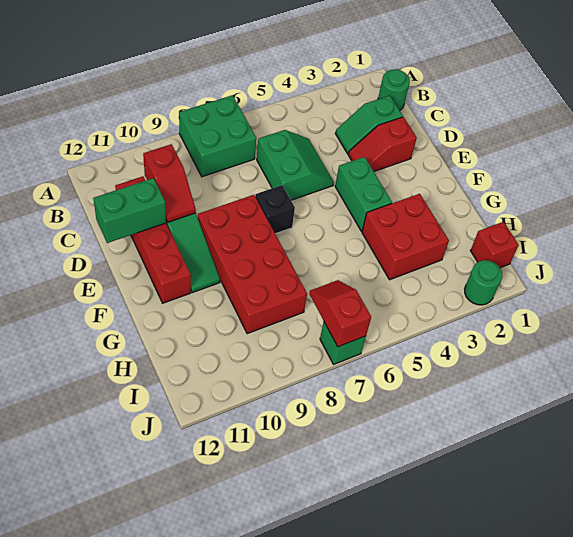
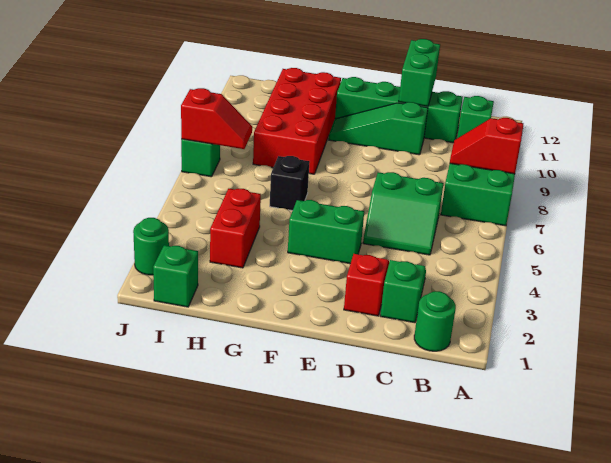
none -> green brick B11 level 1
red slope C10:D10 level 2 top C -> red slope A8:B8 level 2 top A
red brick C11:F11 level 1 -> green brick C11:F11 level 1
black brick E7 level 1 -> black brick G6 level 1
red brick E8:H9 level 1 -> red brick G8:H11 level 1
red brick G3:H4 level 1 -> red brick H3:H4 level 1
red brick I1 level 1 -> green brick I1 level 1

